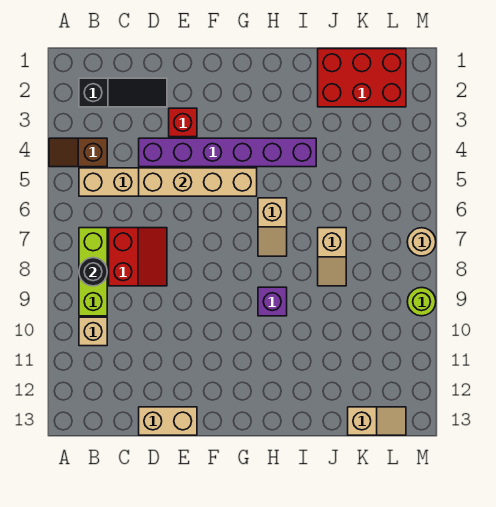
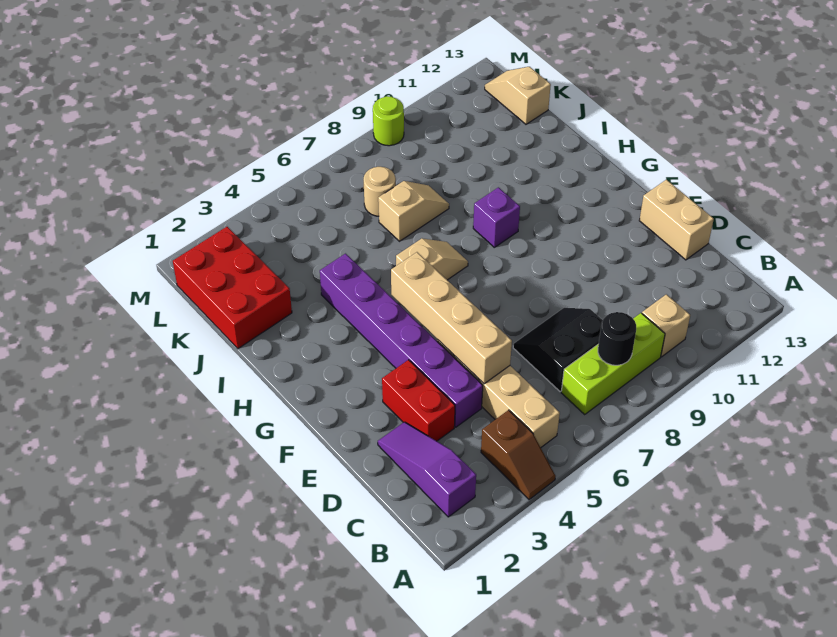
black slope B2:D2 level 1 top B -> purple slope B2:D2 level 1 top B
red slope C7:D8 level 1 top C -> black slope C7:D8 level 1 top C
red brick E3 level 1 -> red brick D3:E3 level 1
tan round brick M7 level 1 -> tan round brick K7 level 1

